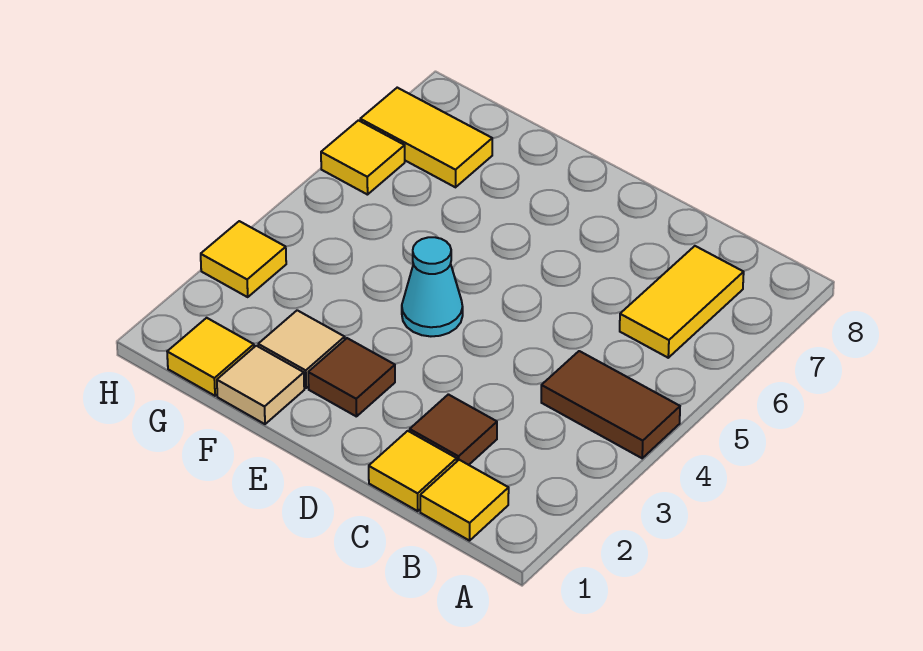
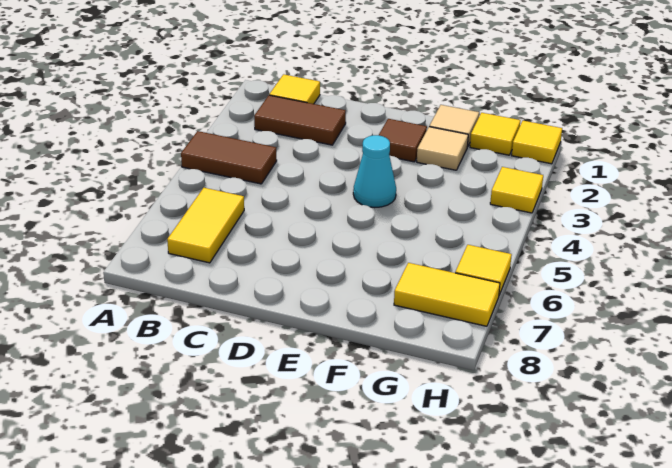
yellow tile C1 level 1 -> yellow tile H1 level 1
brown tile C2 level 1 -> brown tile B2:C2 level 1

